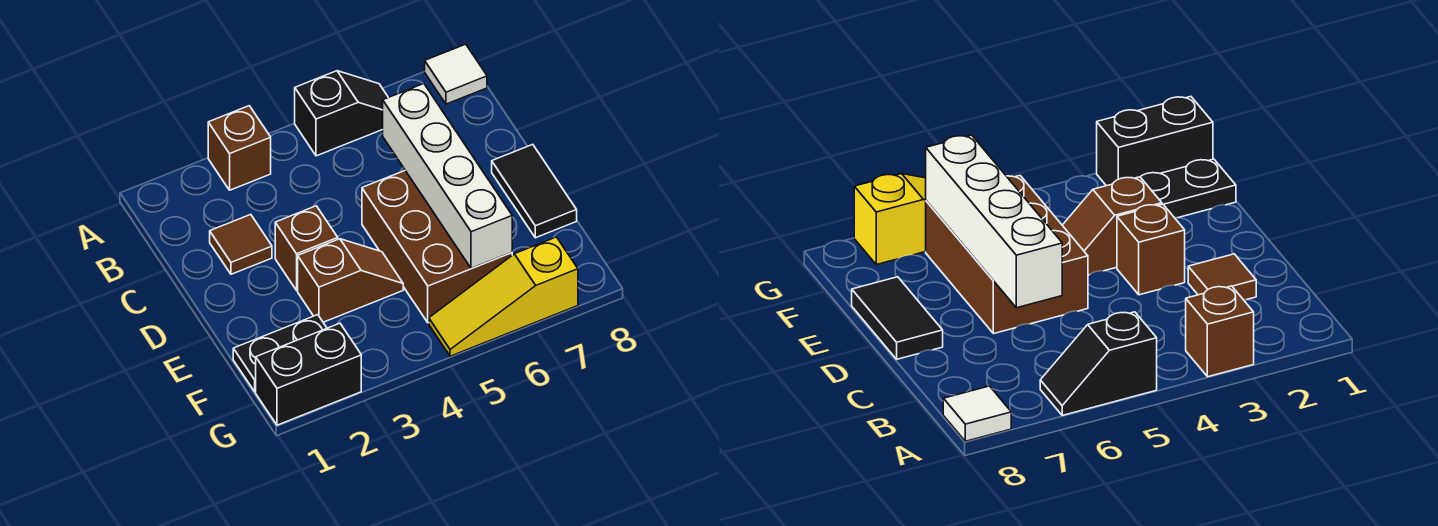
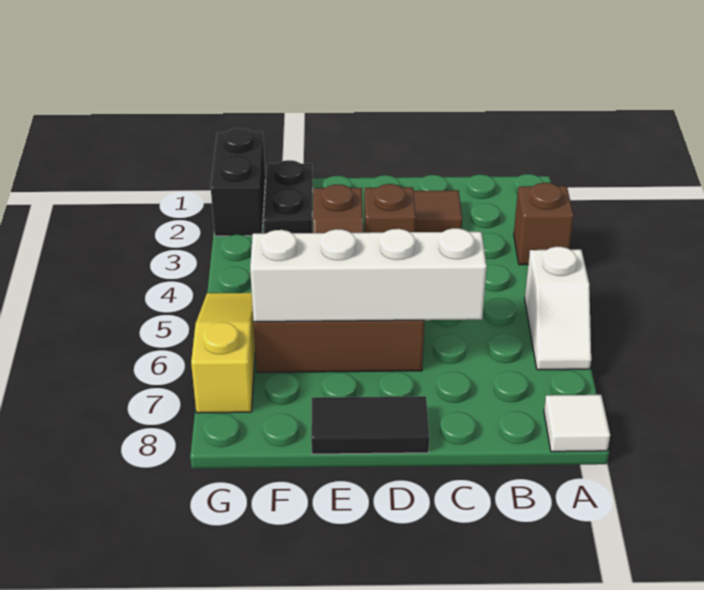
black slope A5:A6 level 1 top 5 -> white slope A5:A6 level 1 top 5

